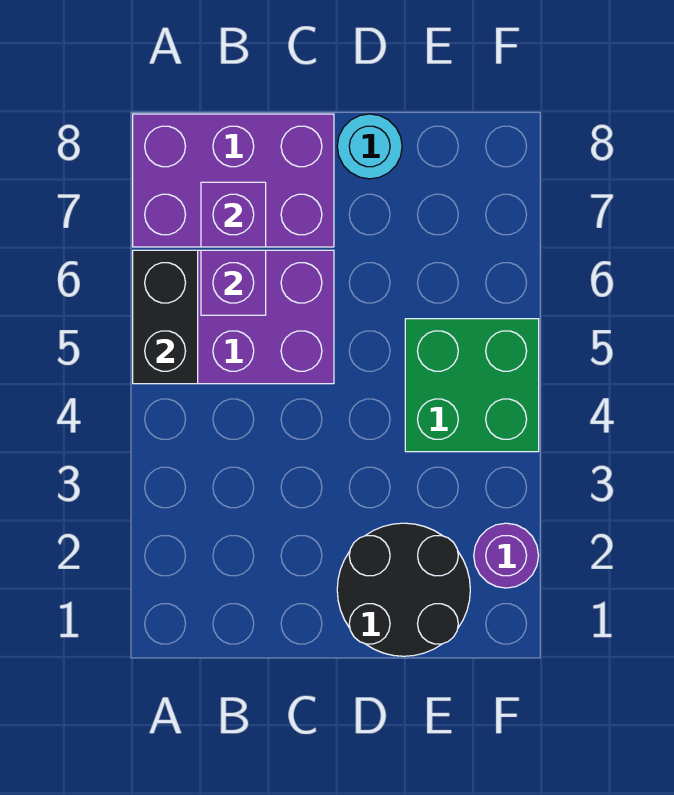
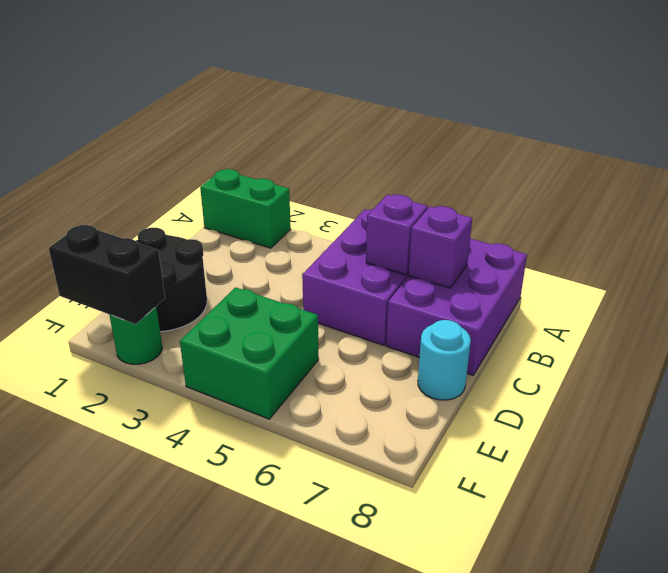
none -> green brick A1:A2 level 1
black brick A5:A6 level 2 -> black brick F1:F2 level 2
purple round brick F2 level 1 -> green round brick F2 level 1

